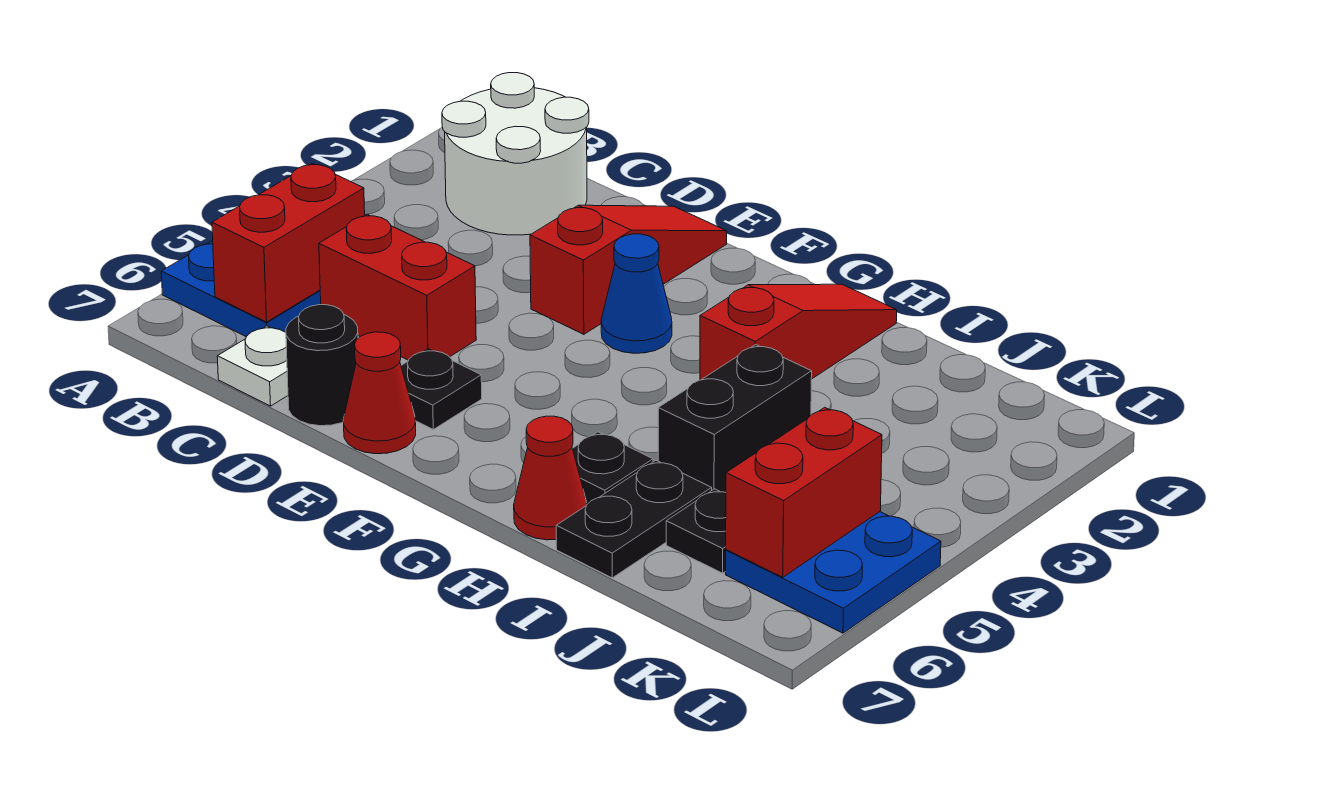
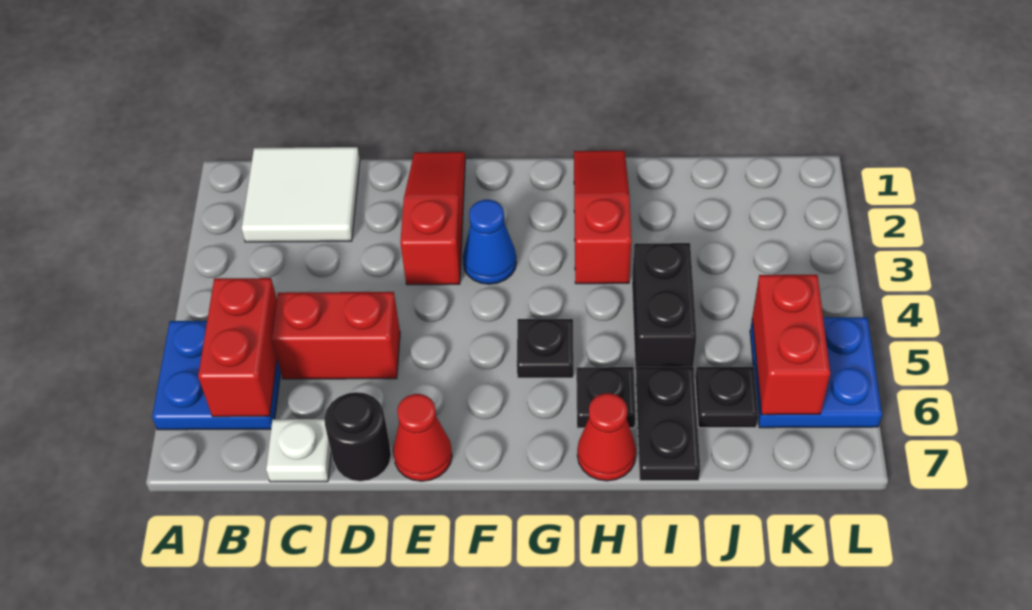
white round brick B1:C2 level 1 -> white tile B1:C2 level 1
black plate E6 level 1 -> black plate G5 level 1

